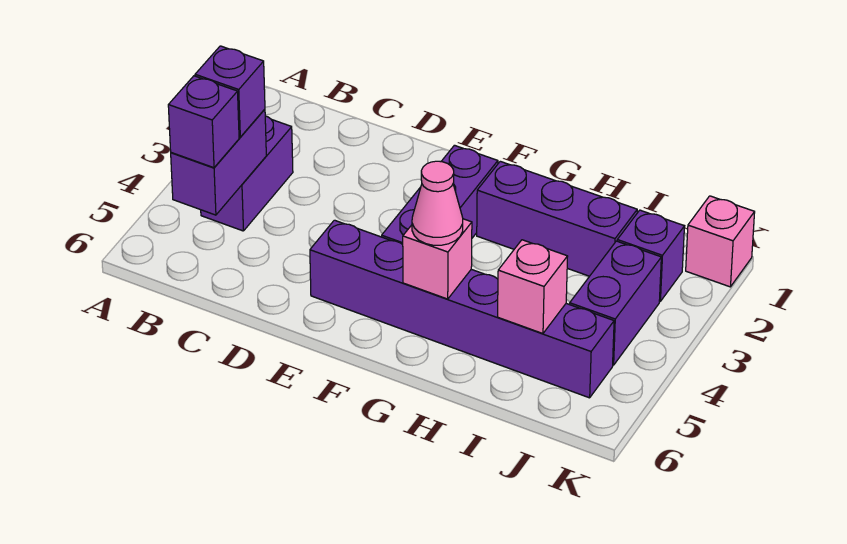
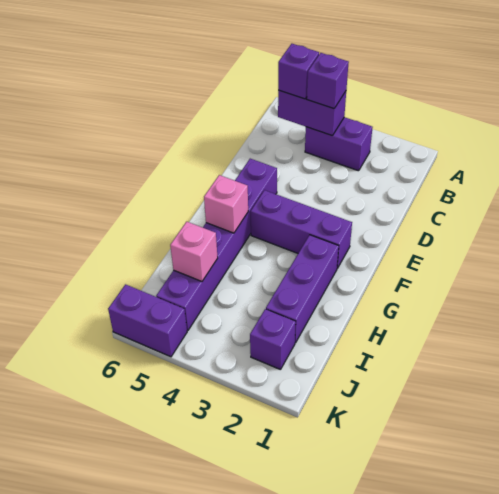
pink cone G5 level 3 -> none
purple brick J3:J4 level 1 -> purple brick K5:K6 level 1
pink brick K1 level 1 -> none

